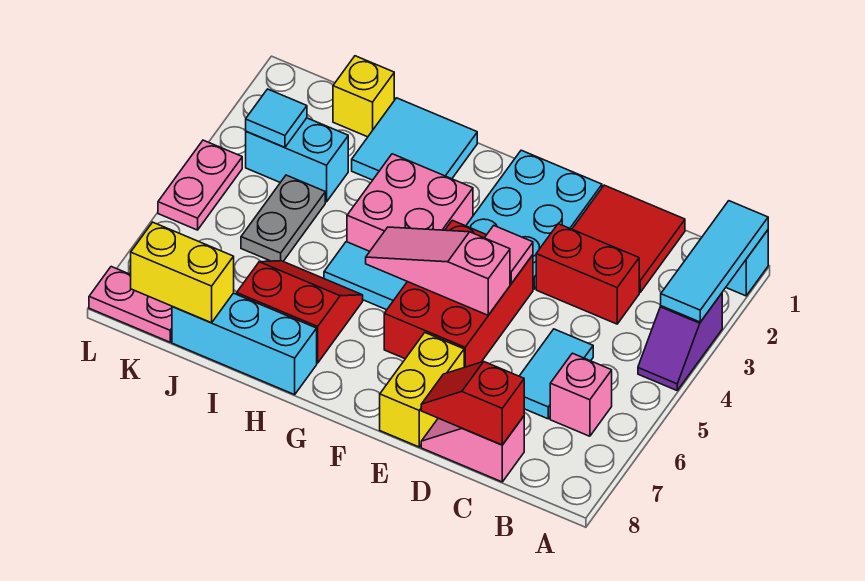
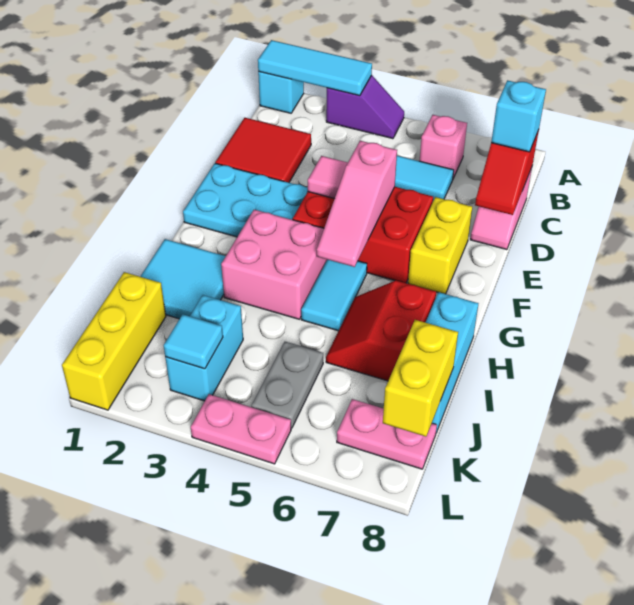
red brick C3:D3 level 1 -> none
none -> cyan brick C8 level 3
yellow brick E7:E8 level 1 -> yellow brick E7:F7 level 1
yellow brick J1 level 1 -> yellow brick J1:L1 level 1
grey plate J4:J5 level 1 -> grey plate J5:K5 level 1
pink plate K8:L8 level 1 -> pink plate K7:K8 level 1

